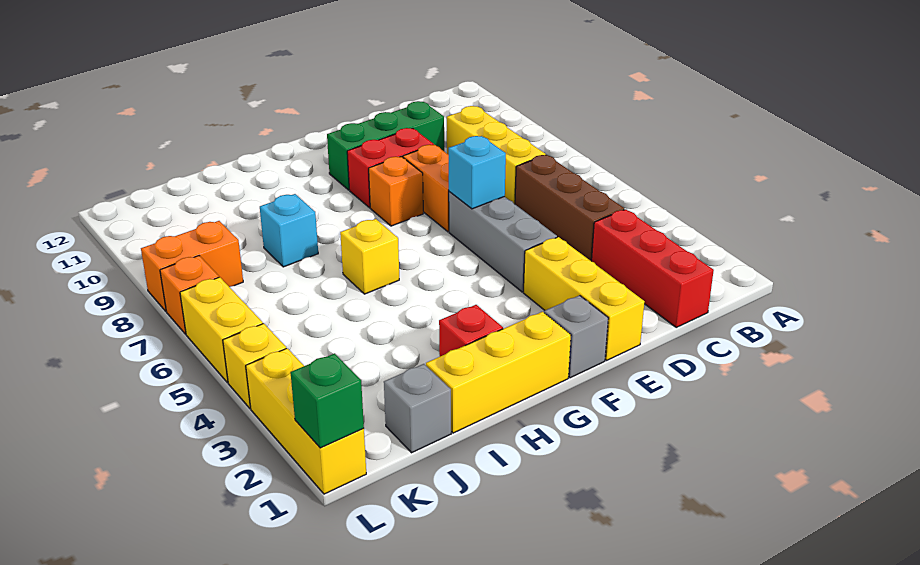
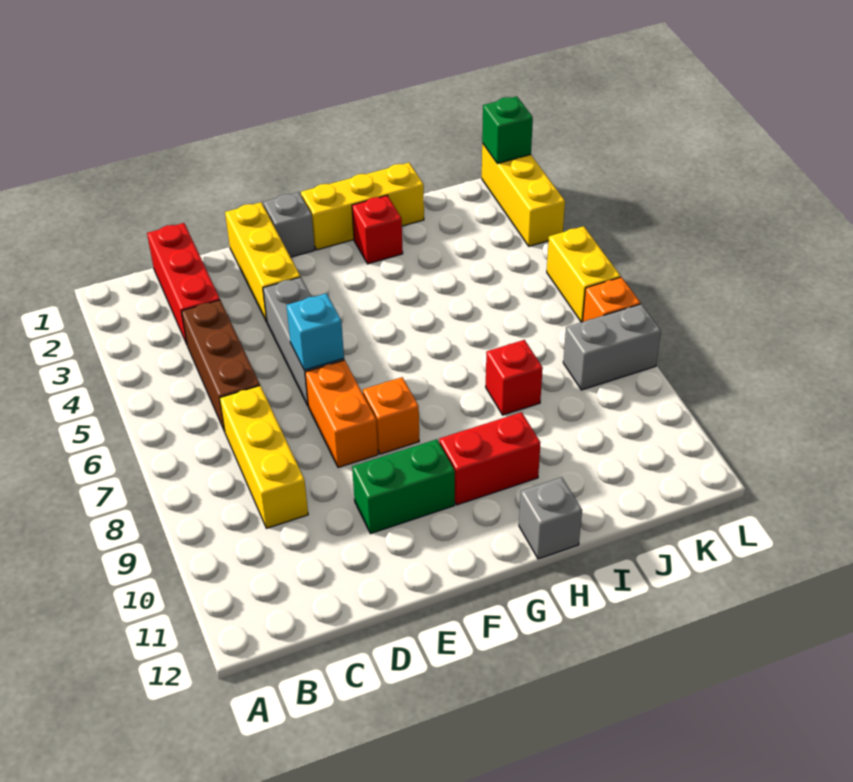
green brick D10:F10 level 1 -> green brick E10:F10 level 1
red brick E9:F9 level 1 -> red brick G10:H10 level 1
yellow brick H6 level 1 -> none
cyan brick I8 level 1 -> red brick I8 level 1
grey brick J1 level 1 -> grey brick H12 level 1
orange brick K8:L8 level 1 -> grey brick K8:L8 level 1
yellow brick L4 level 1 -> none

